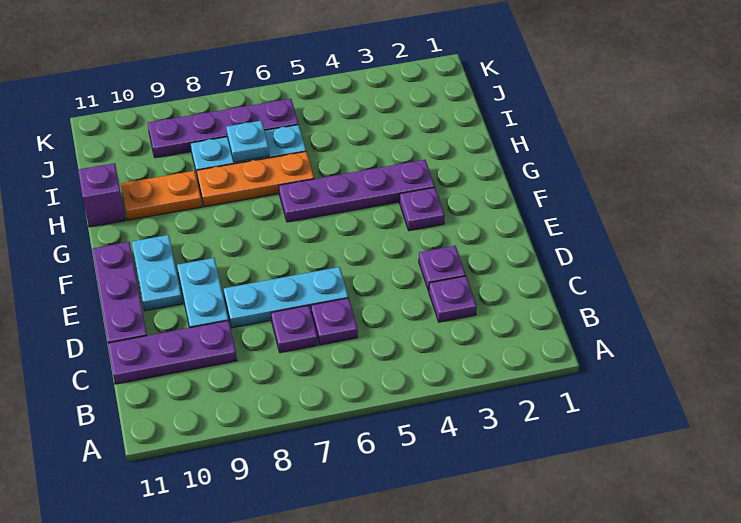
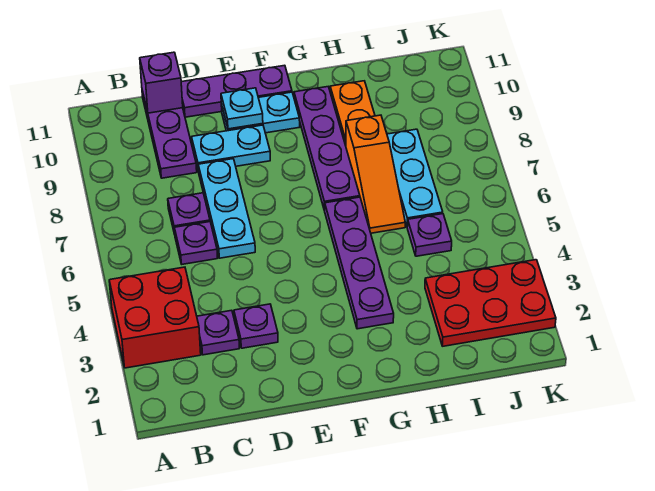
none -> red brick A3:B4 level 1
purple plate F3 level 1 -> purple plate I5 level 1
orange plate H6:H8 level 1 -> orange slope H6:H8 level 1 top 8
purple brick H11 level 1 -> purple brick C11 level 2
none -> red plate I2:K3 level 1
cyan plate I7 level 2 -> cyan plate E10 level 2
purple plate J6:J9 level 1 -> purple plate G7:G10 level 1

